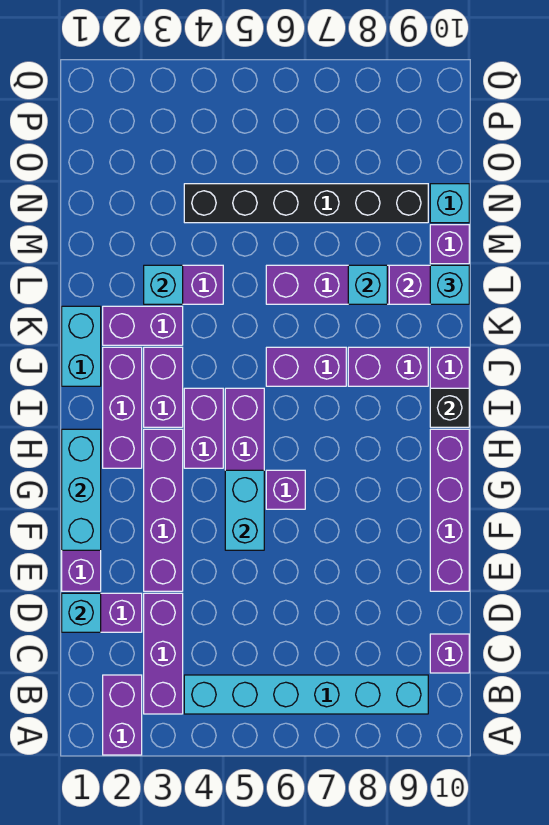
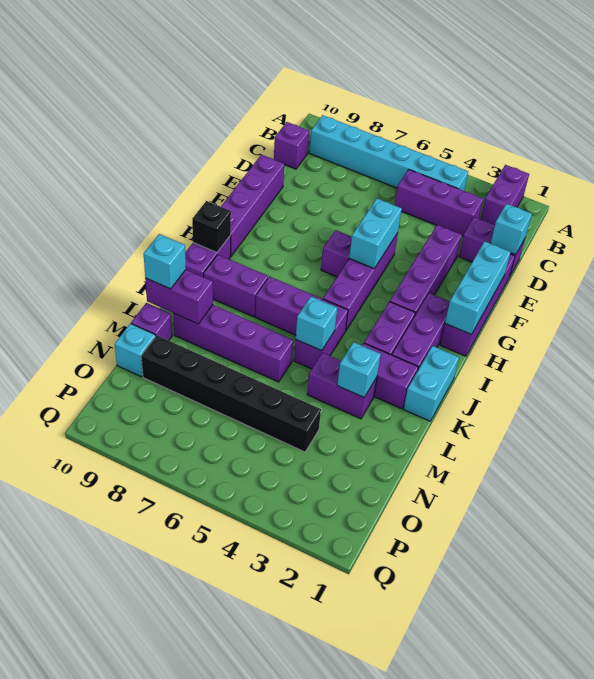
purple brick B3:D3 level 1 -> purple brick C3:C5 level 1
purple brick H4:I4 level 1 -> purple brick J5:K5 level 1
cyan brick L8 level 2 -> cyan brick K5 level 2

